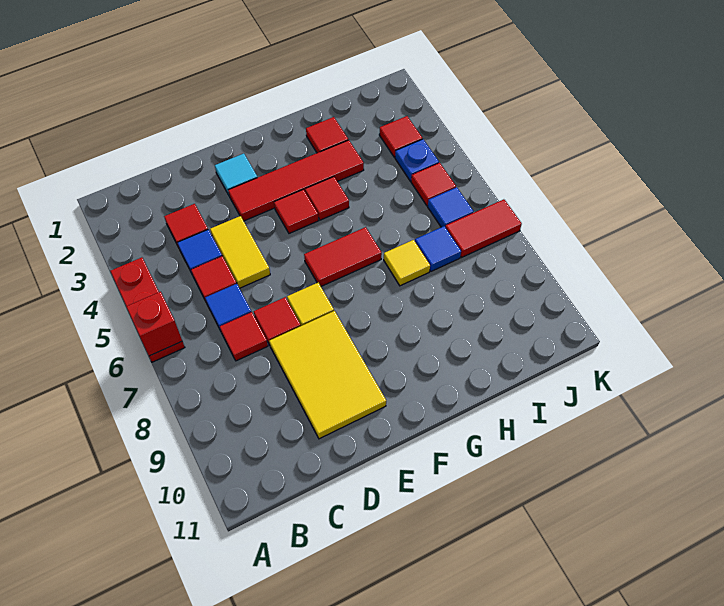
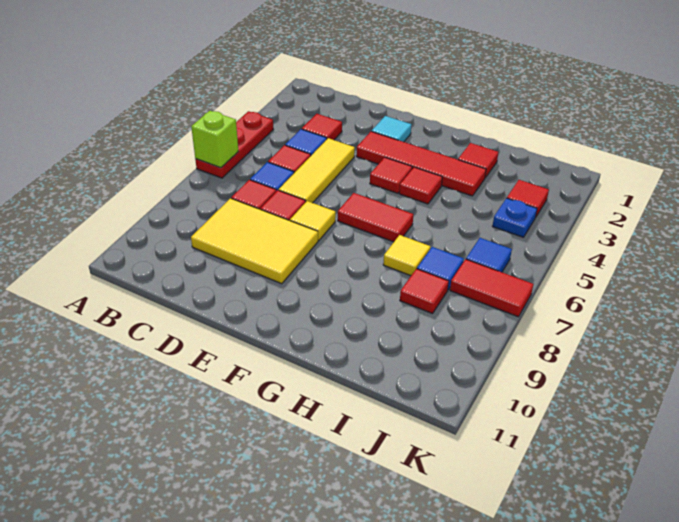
red brick A6 level 2 -> lime brick A6 level 2
yellow tile D4:D5 level 1 -> yellow tile D4:D6 level 1
yellow tile D8:E10 level 1 -> yellow tile C8:E9 level 1
red tile J5 level 1 -> red tile I8 level 1

